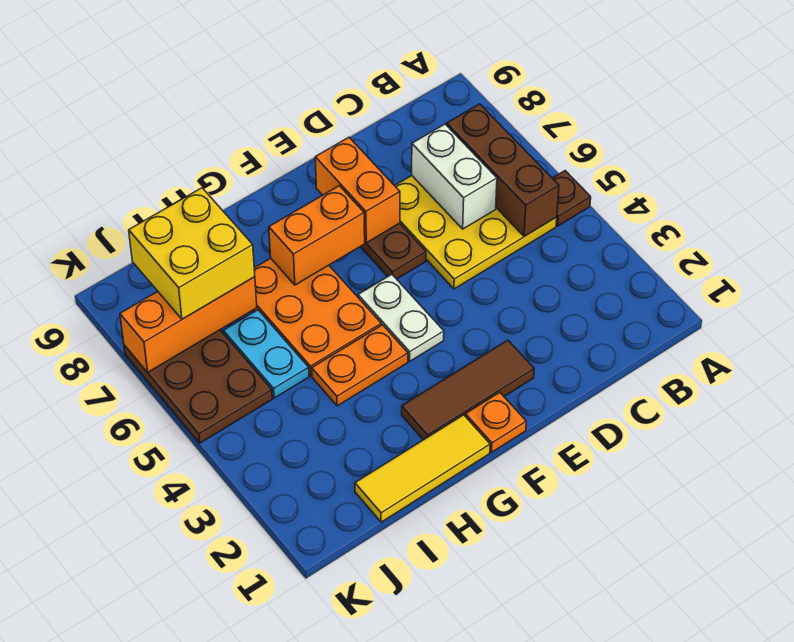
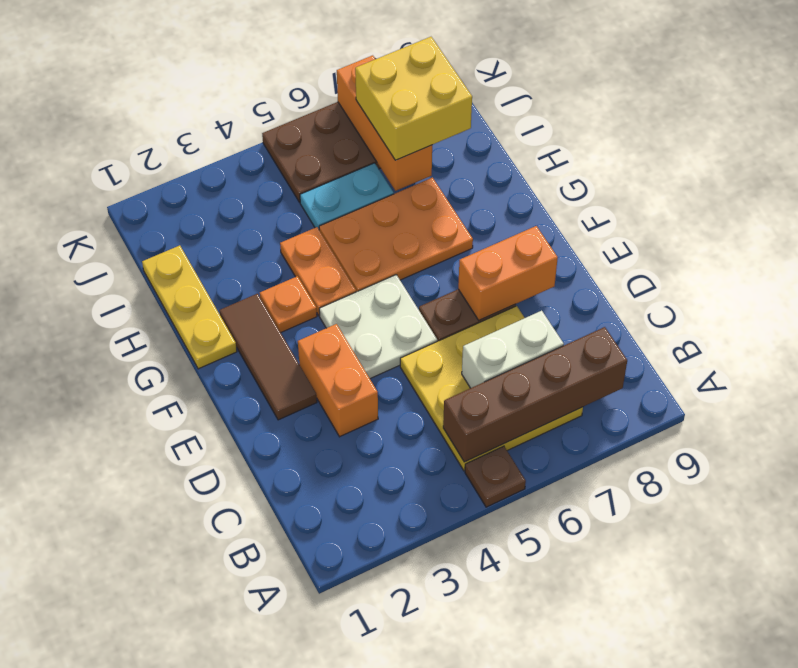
brown brick B5:B7 level 2 -> brown brick B5:B8 level 2
orange plate F1 level 1 -> orange plate G3 level 1
white plate F4:F5 level 1 -> white plate E4:F5 level 1
orange brick F7:G7 level 2 -> orange brick D3:E3 level 1
yellow tile G1:I1 level 1 -> yellow plate G1:I1 level 1

